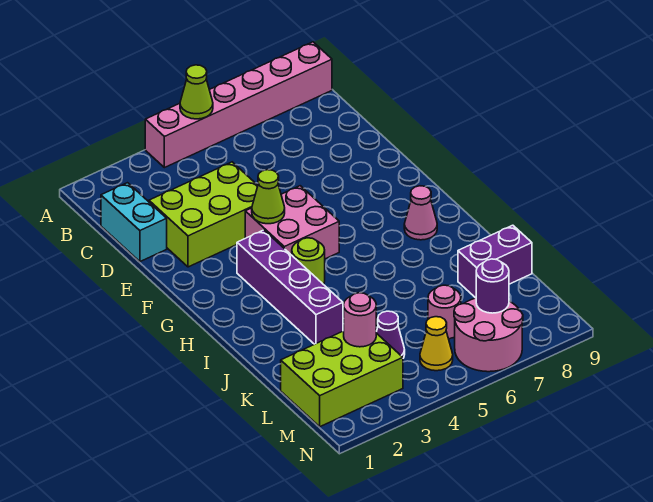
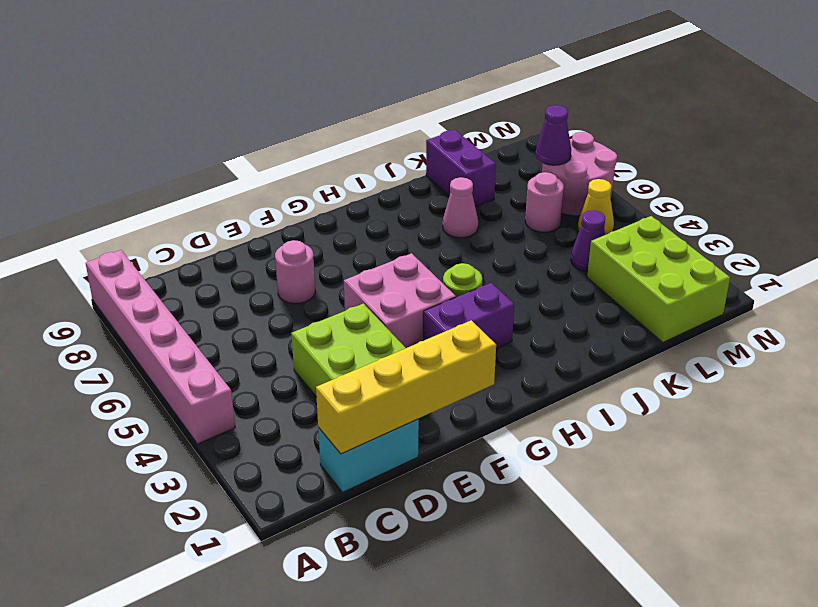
lime cone A5 level 2 -> none
none -> yellow brick C1:F1 level 2
lime cone F4 level 2 -> none
purple brick G3:J3 level 1 -> purple brick G3:H3 level 1
pink cone H8 level 1 -> pink cone J7 level 1
pink round brick L3 level 2 -> pink round brick E7 level 1
purple round brick M7 level 2 -> purple cone M7 level 2

